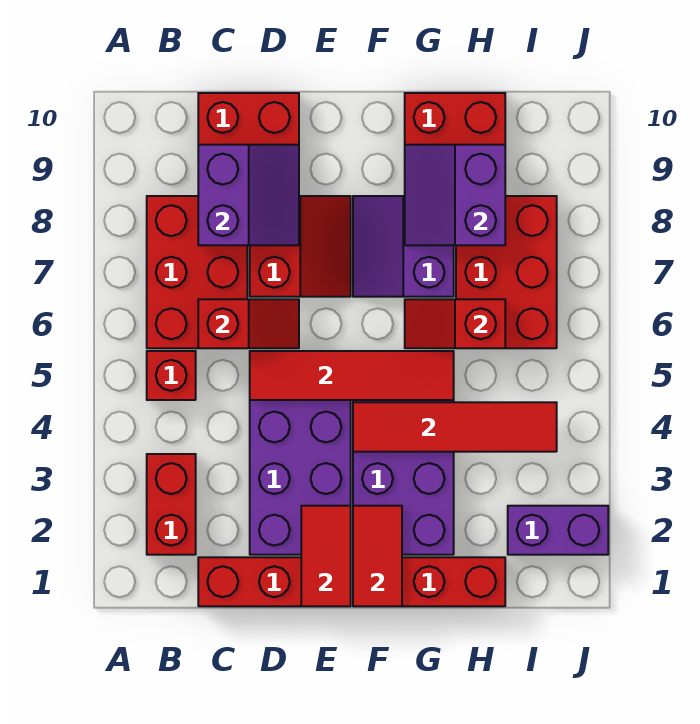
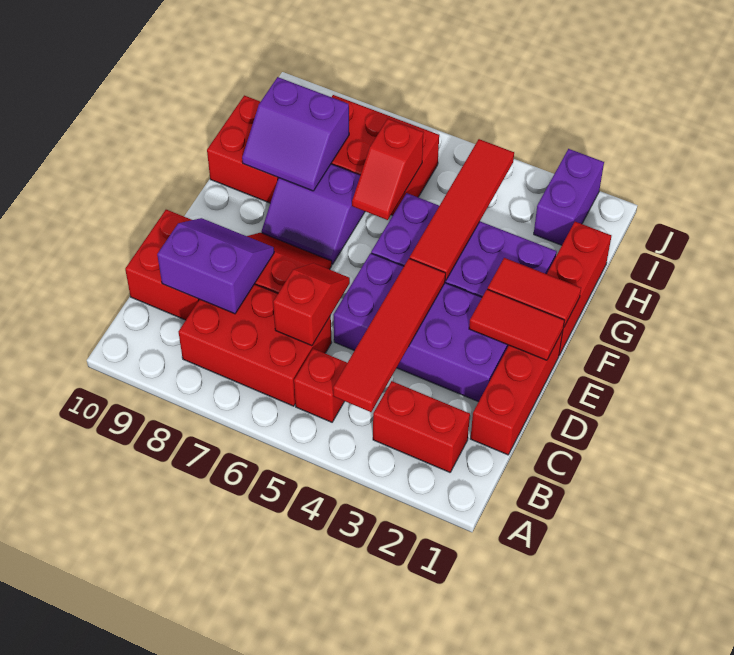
red tile D5:G5 level 2 -> red tile B4:E4 level 2

